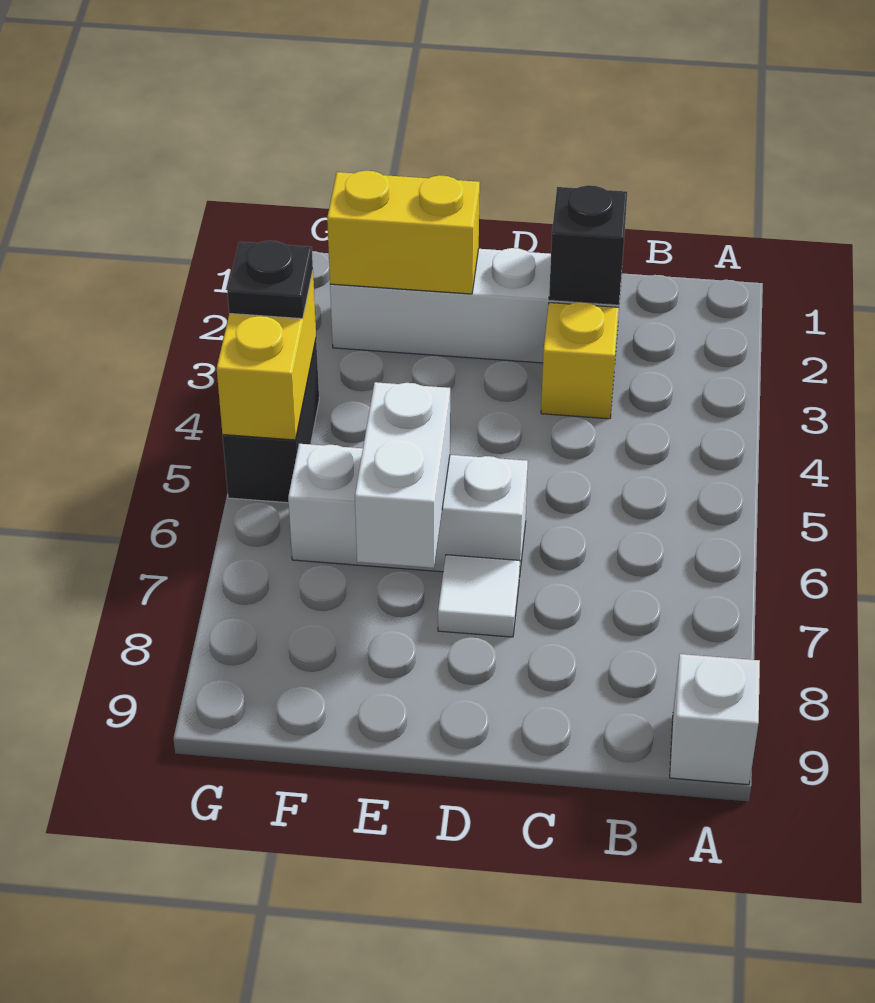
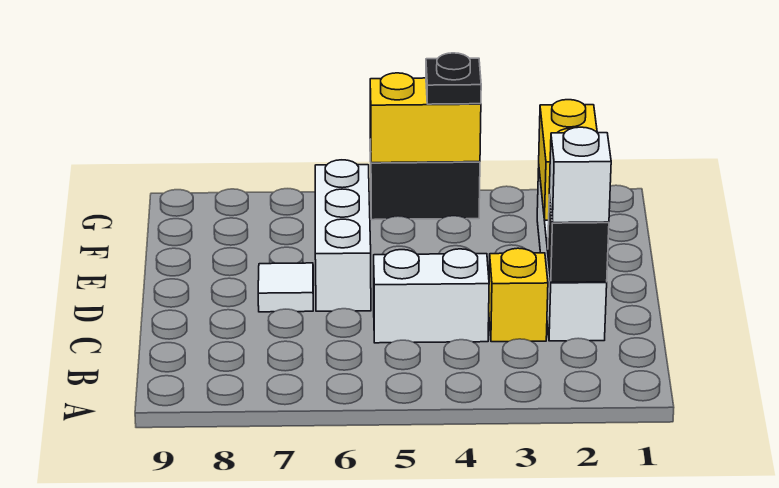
white brick A9 level 1 -> white brick C2 level 3
white brick E6:E7 level 2 -> white brick C4:C5 level 1

